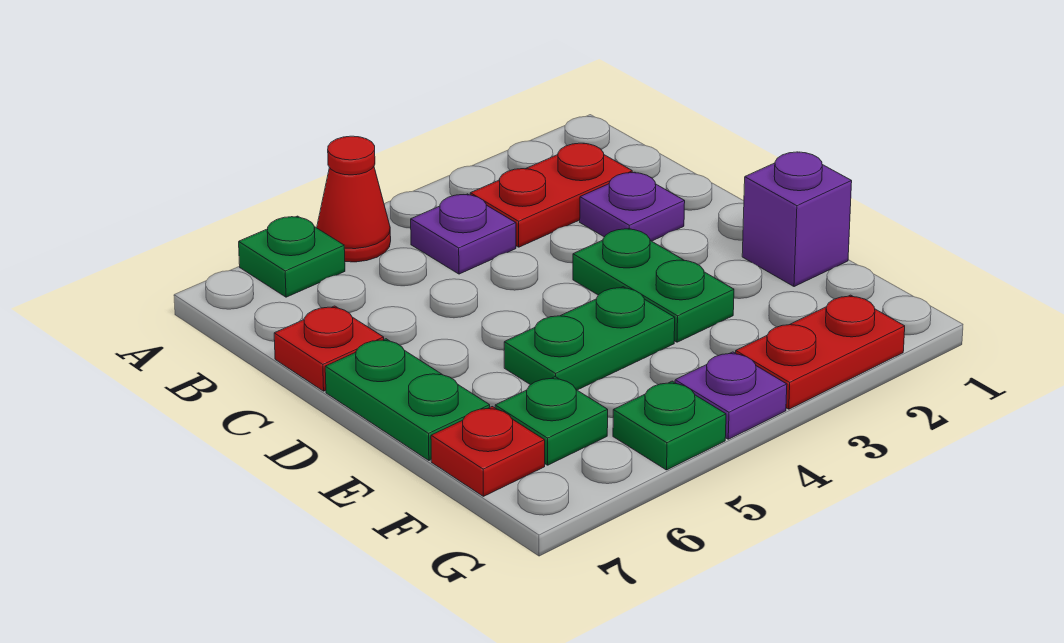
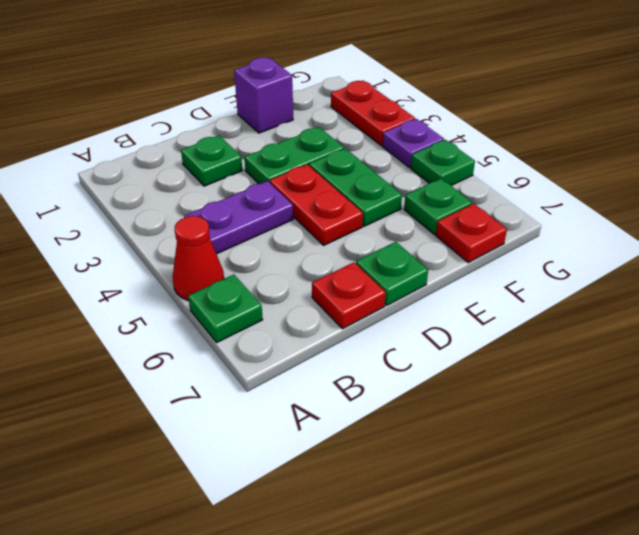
red plate B2:B3 level 1 -> red plate D4:D5 level 1
purple plate B4 level 1 -> purple plate B4:C4 level 1
purple plate C2 level 1 -> green plate C2 level 1
green plate D7:E7 level 1 -> green plate D7 level 1

